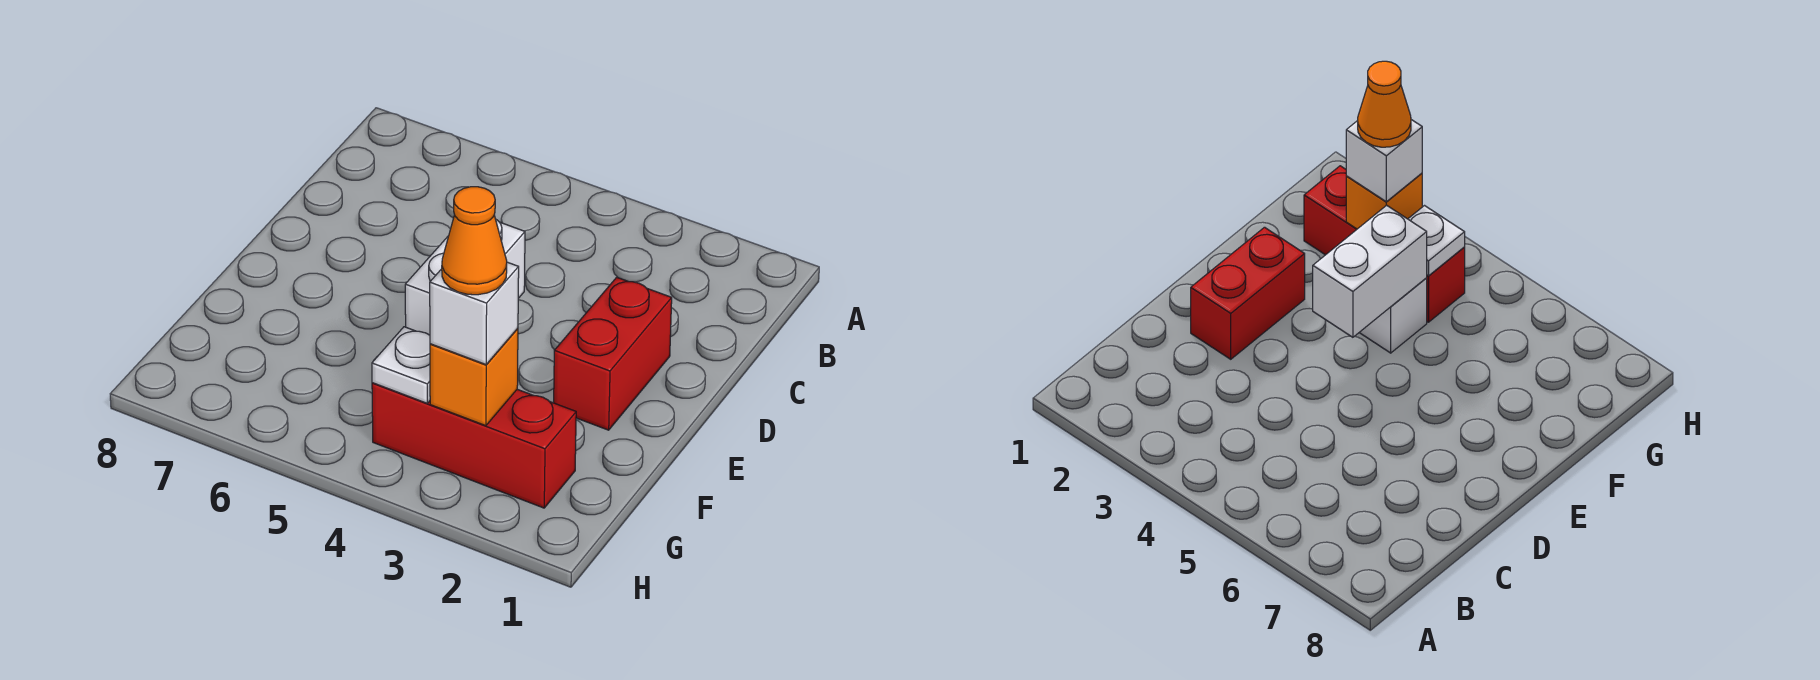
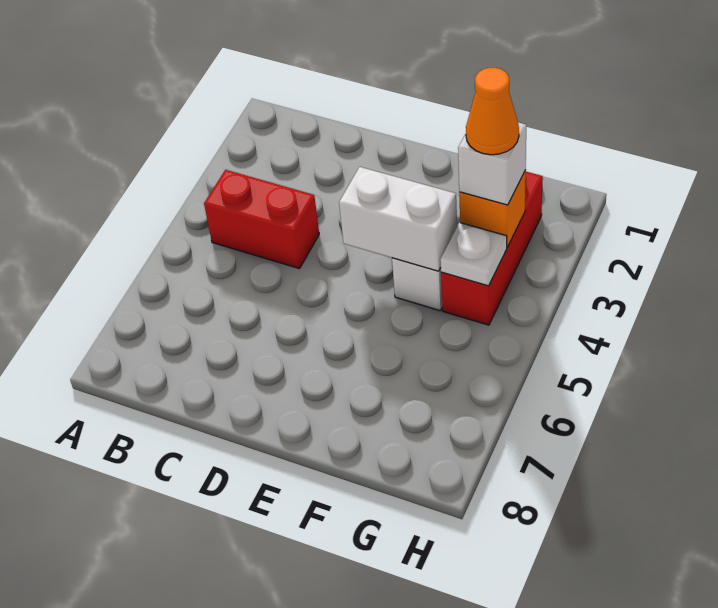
red brick D2:E2 level 1 -> red brick B4:C4 level 1

